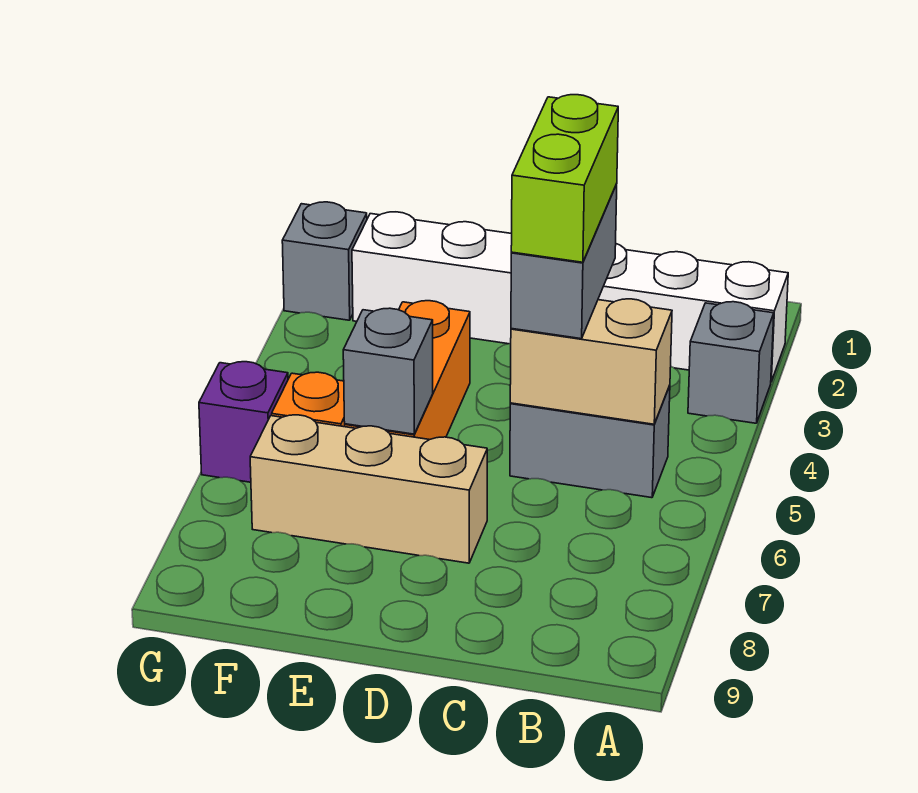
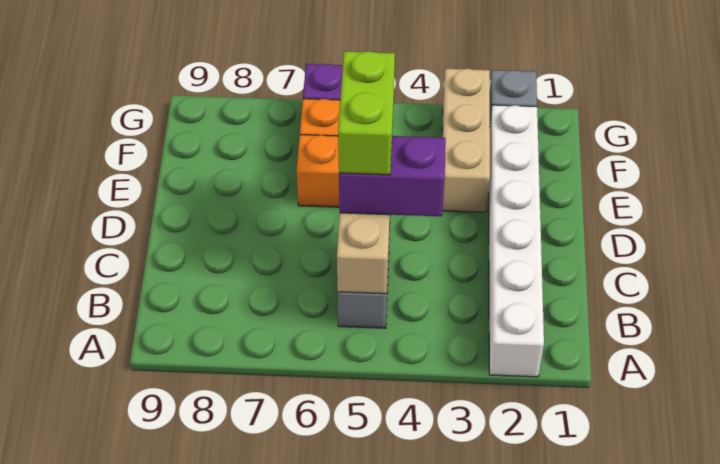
grey brick A3 level 1 -> none
grey brick C4:C5 level 3 -> purple brick C4:C5 level 3
lime brick C4:C5 level 4 -> lime brick C5:D5 level 4
tan brick D7:F7 level 1 -> tan brick E3:G3 level 1
grey brick E6 level 2 -> none

